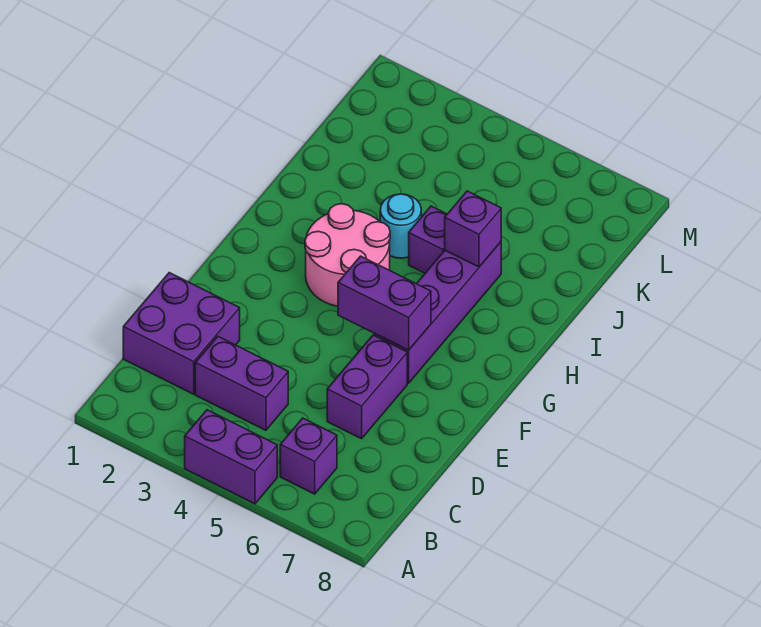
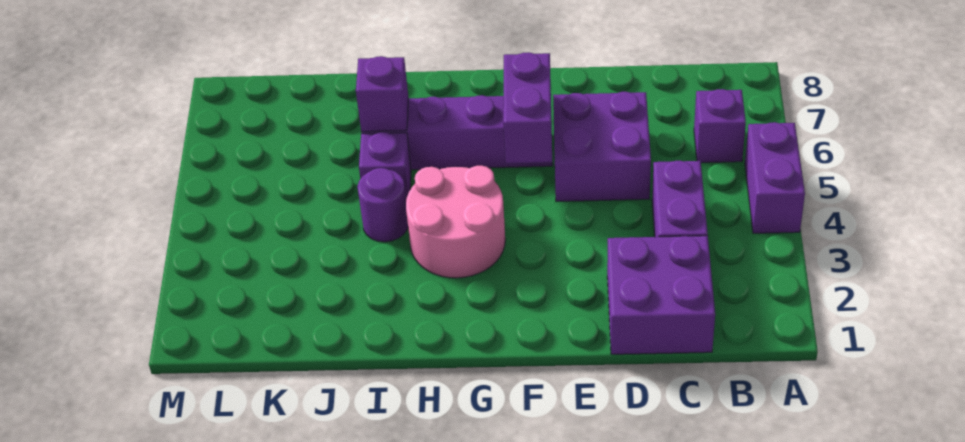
purple brick D6:E6 level 1 -> purple brick D5:E6 level 1
cyan round brick I4 level 1 -> purple round brick I4 level 1

